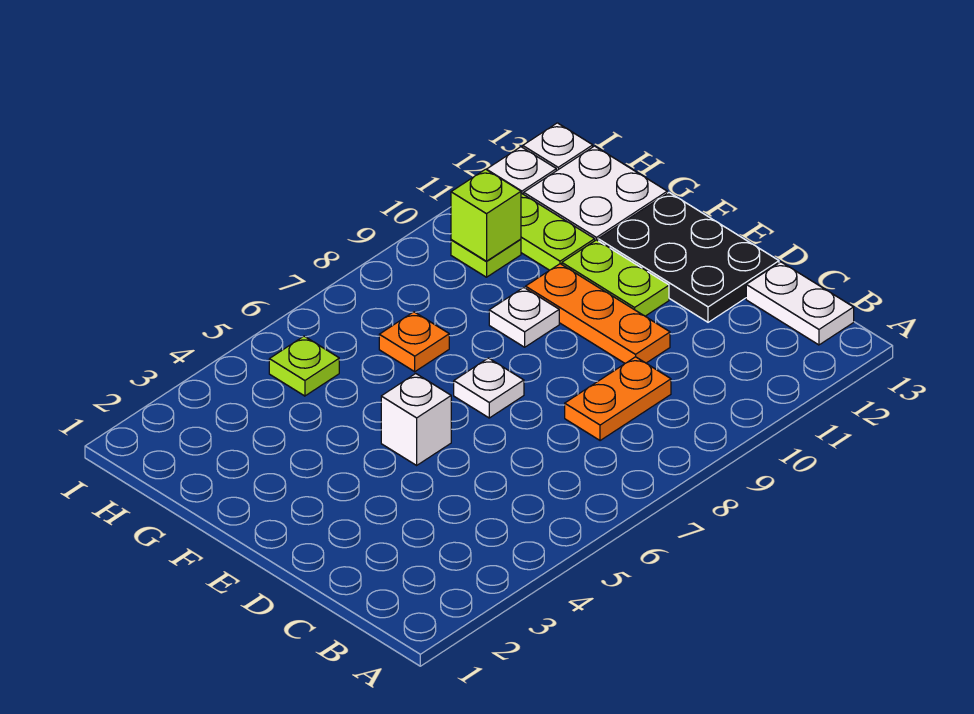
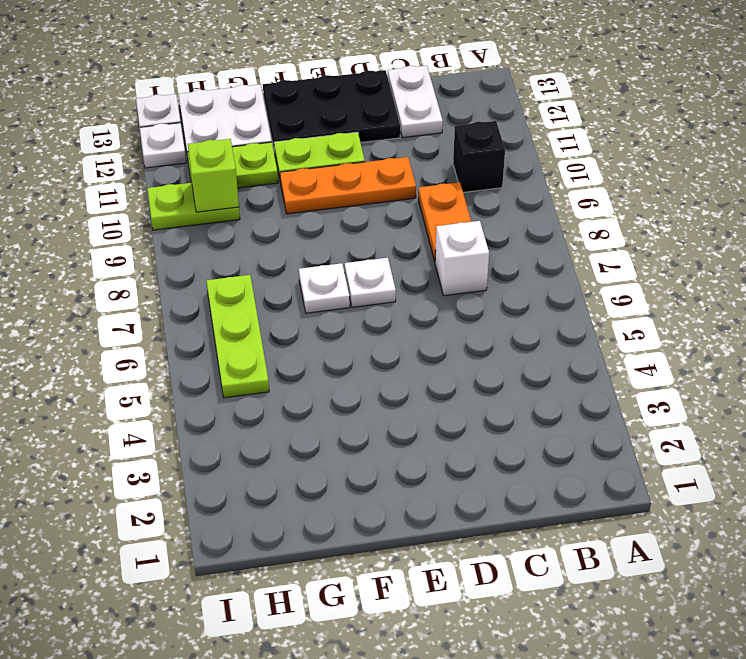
none -> black brick B10 level 1
white plate B13:C13 level 1 -> white plate C12:C13 level 1
white brick E5 level 1 -> white brick C7 level 1
white plate F9 level 1 -> white plate F7 level 1
orange plate G7 level 1 -> none
lime plate H5 level 1 -> lime plate H5:H7 level 1
lime plate H10 level 1 -> lime plate H10:I10 level 1

